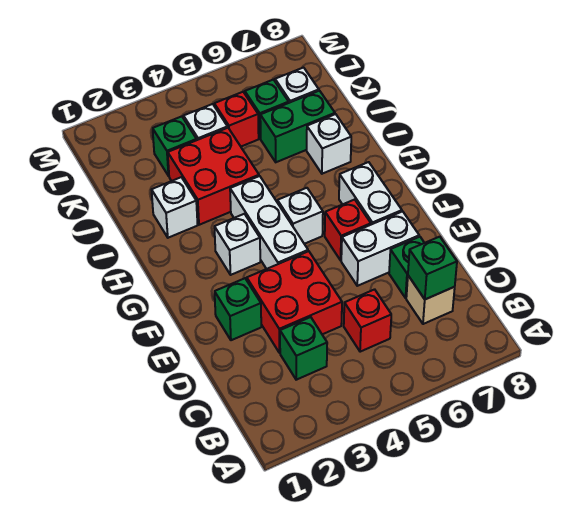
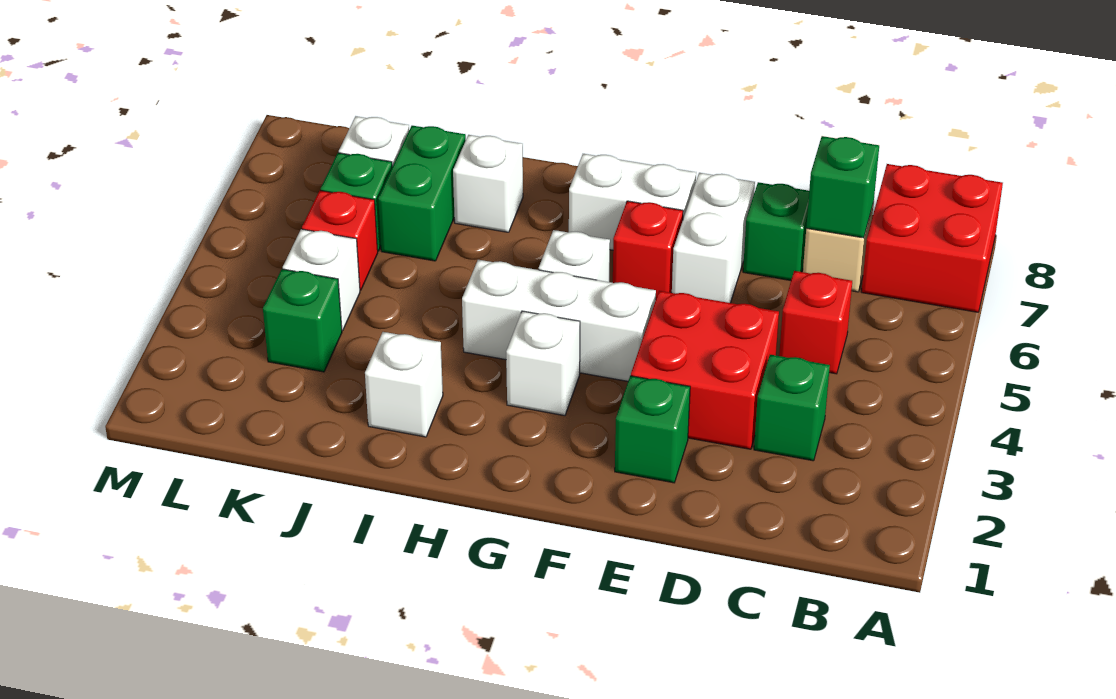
red brick I3:J4 level 1 -> red brick A7:B8 level 1

